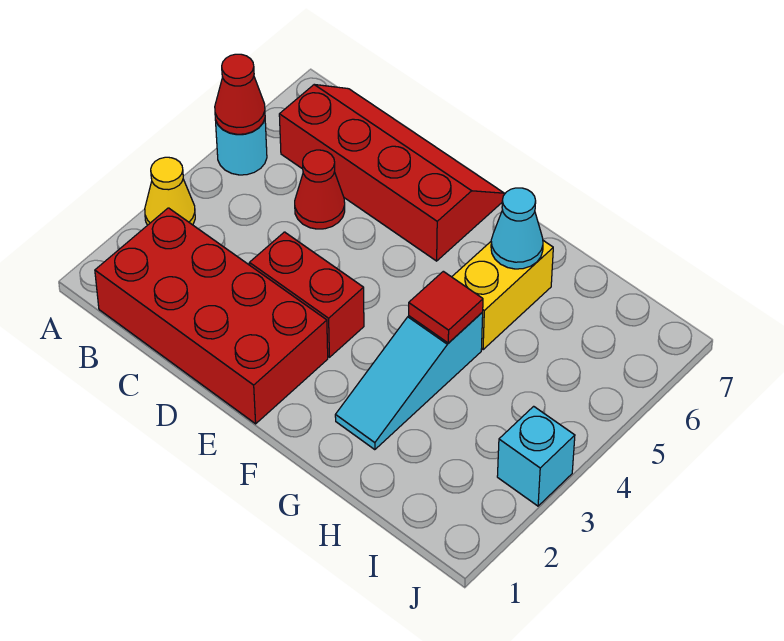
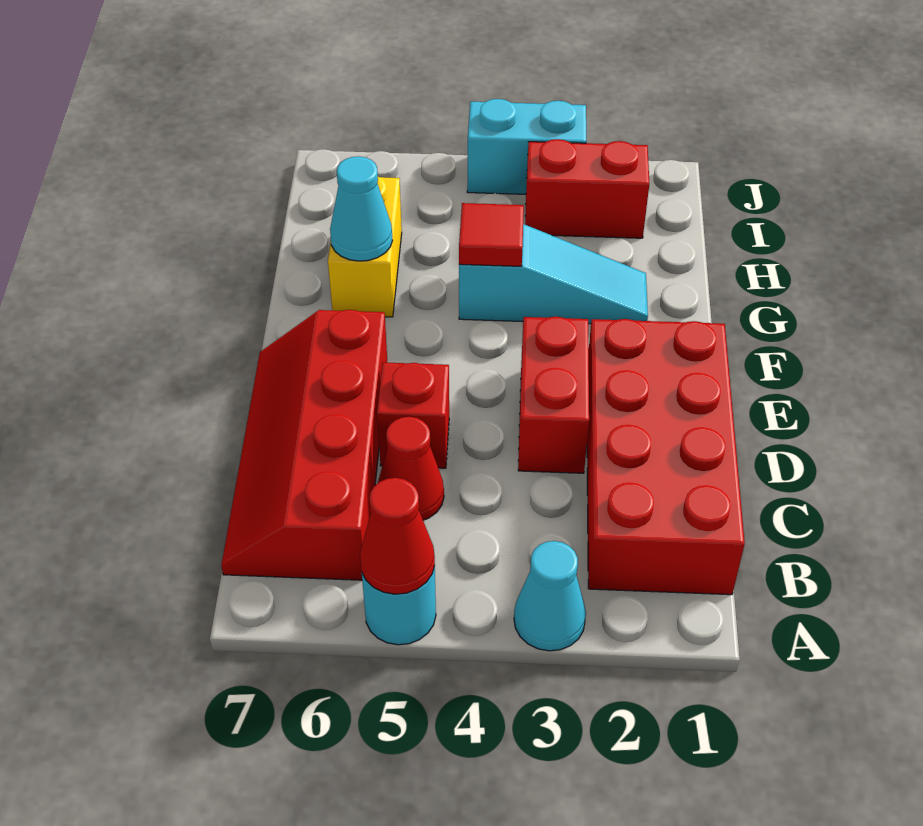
yellow cone A3 level 1 -> cyan cone A3 level 1
none -> red brick D5 level 1
yellow brick G5:G6 level 1 -> yellow brick G6:H6 level 1
none -> red brick I2:I3 level 1
cyan brick J3 level 1 -> cyan brick J3:J4 level 1

